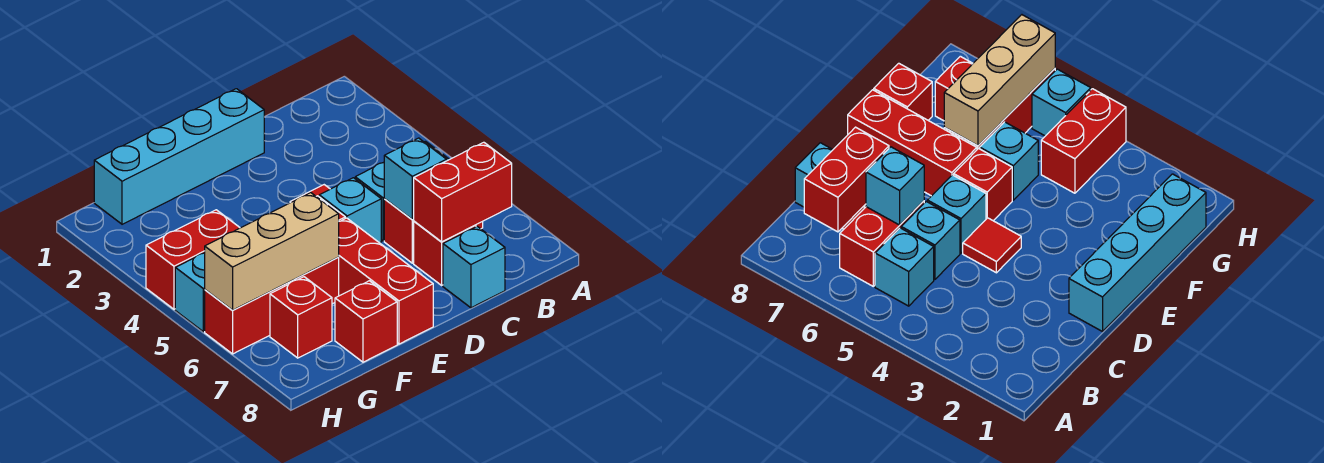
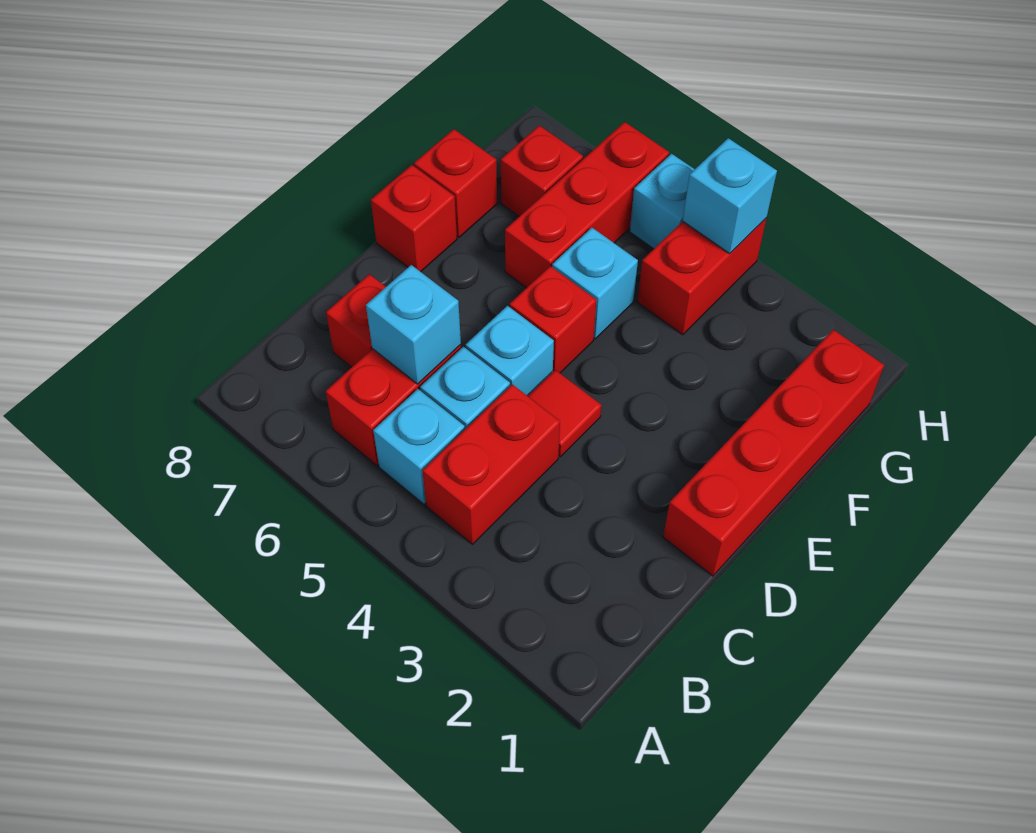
red brick B7:C7 level 2 -> red brick B4:C4 level 1
cyan brick C8 level 1 -> cyan brick H4 level 2
cyan brick D1:G1 level 1 -> red brick D1:G1 level 1
red brick E6:E8 level 1 -> red brick E8 level 1
tan brick F6:H6 level 2 -> none

